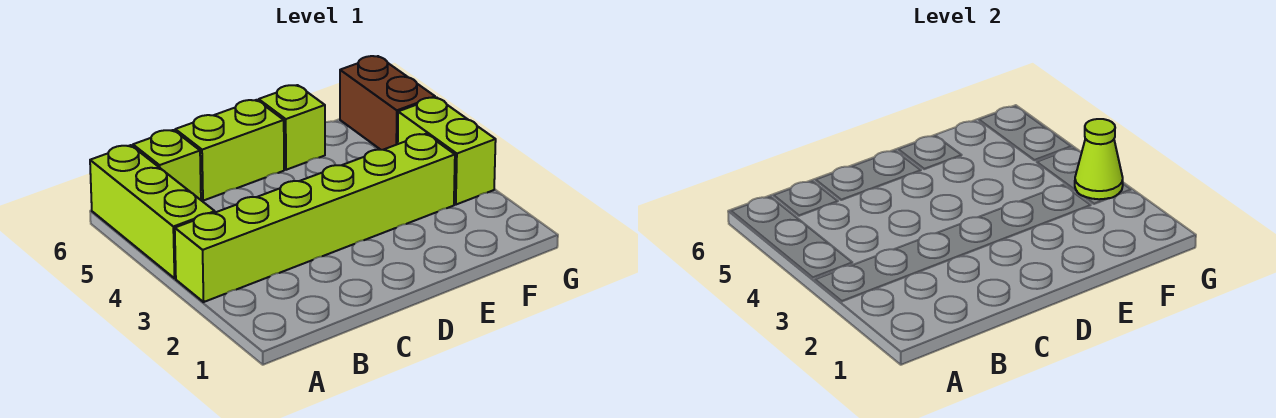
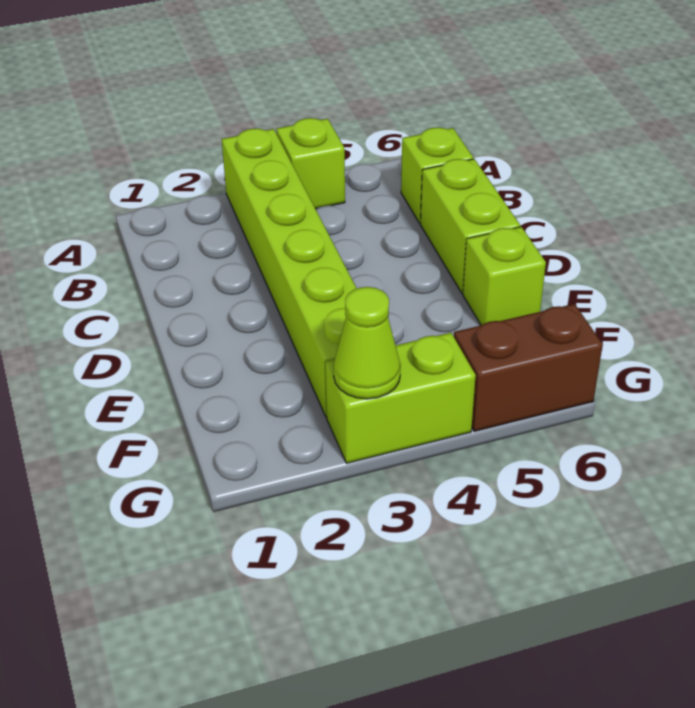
lime brick A4:A6 level 1 -> lime brick A4 level 1

